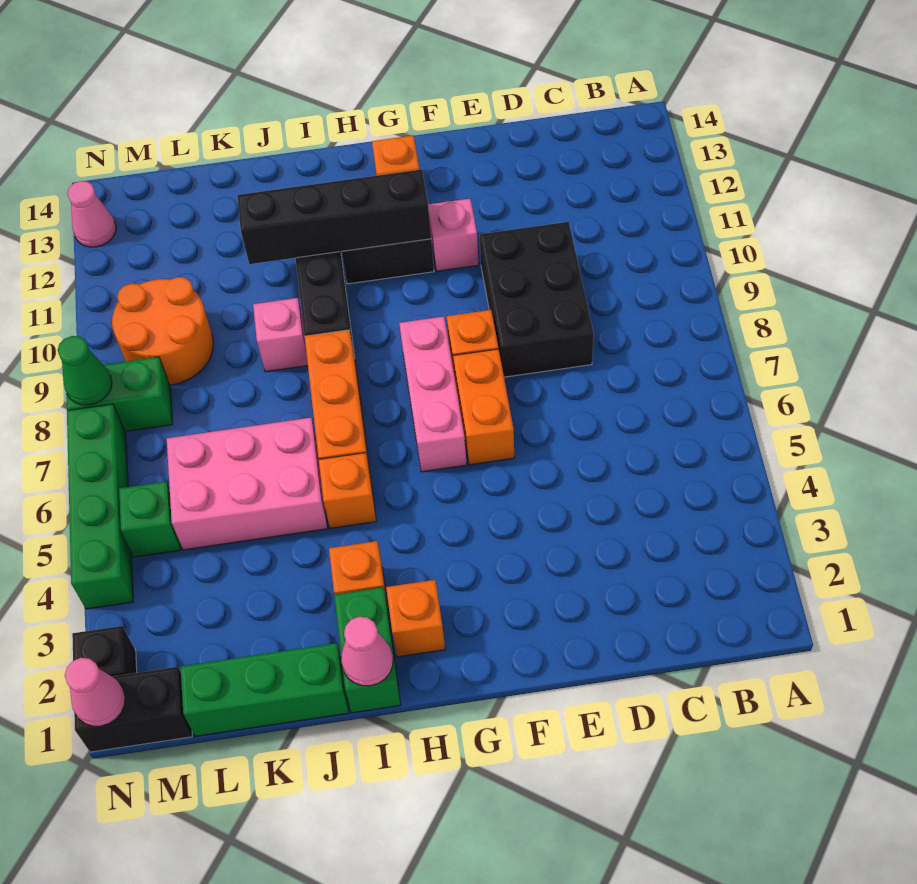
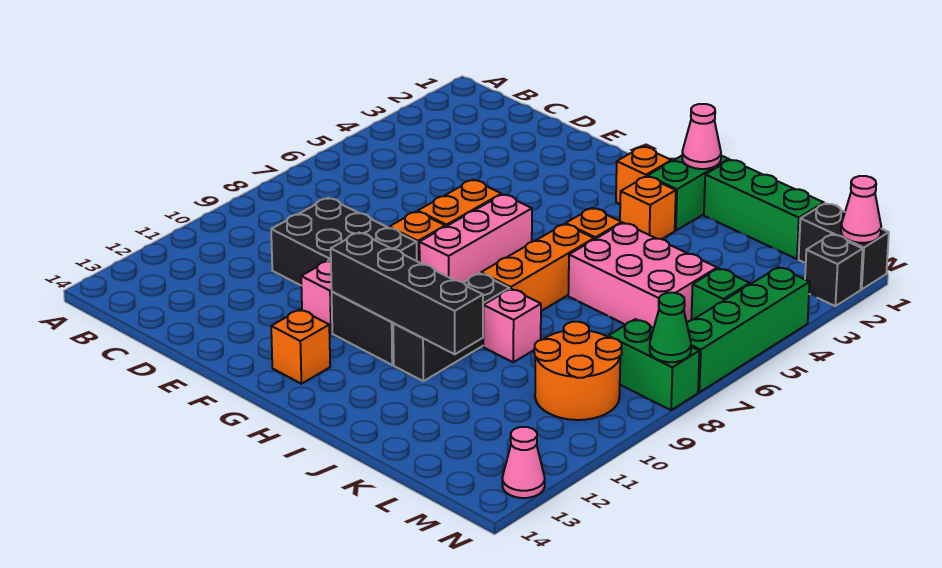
black brick D8:E10 level 1 -> black brick D9:F10 level 1

